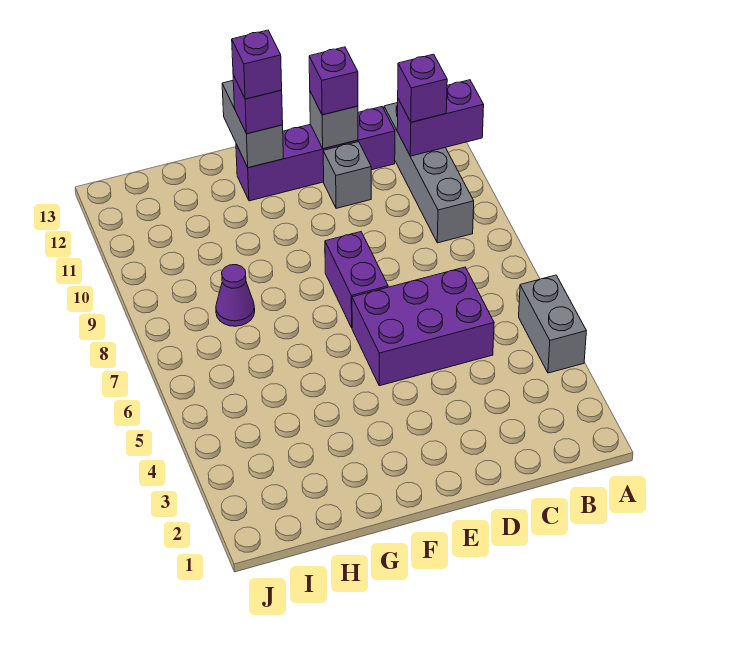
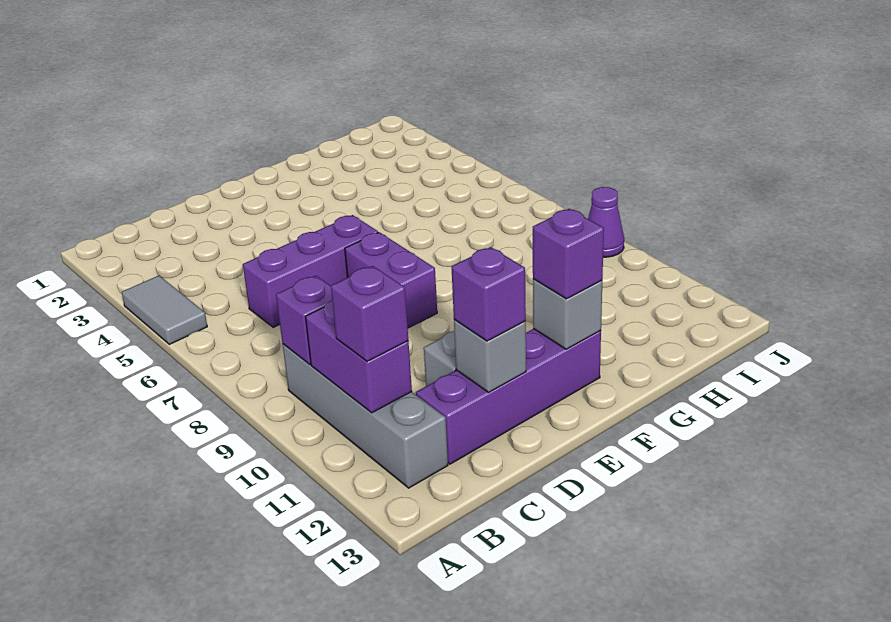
grey brick A4:A5 level 1 -> grey tile A4:A5 level 1
purple brick A11:B11 level 2 -> purple brick B10:B11 level 2
purple brick C5:E6 level 1 -> purple brick C6:E6 level 1
grey brick F12:F13 level 2 -> grey brick F12 level 2
purple brick F12 level 4 -> purple brick B9 level 2
purple cone H8 level 1 -> purple cone J9 level 1

